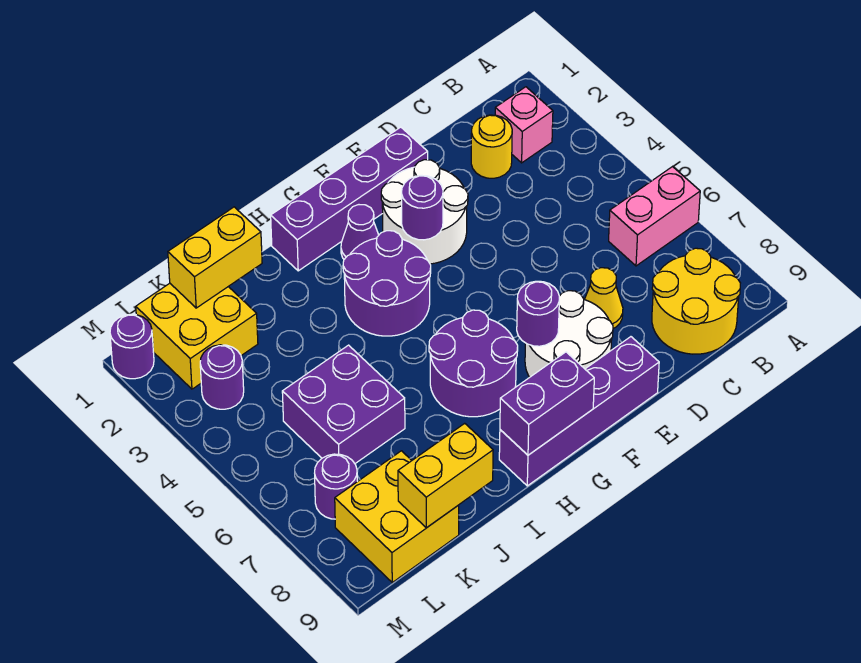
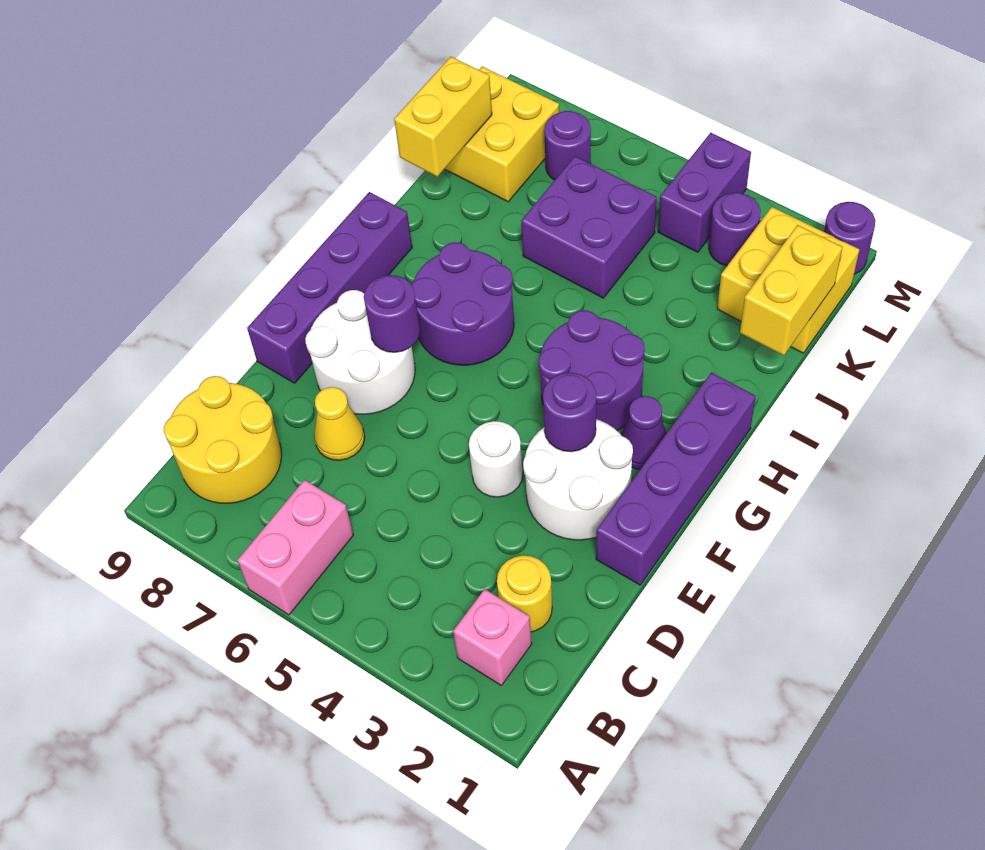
none -> white round brick E4 level 1
purple brick G9:H9 level 2 -> purple brick L4:M4 level 1

